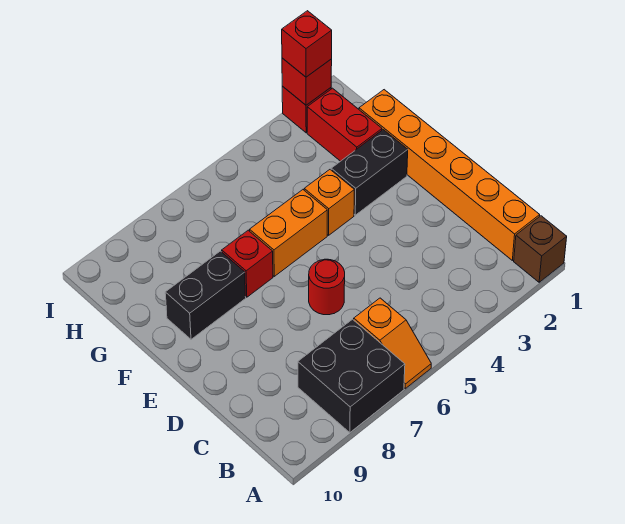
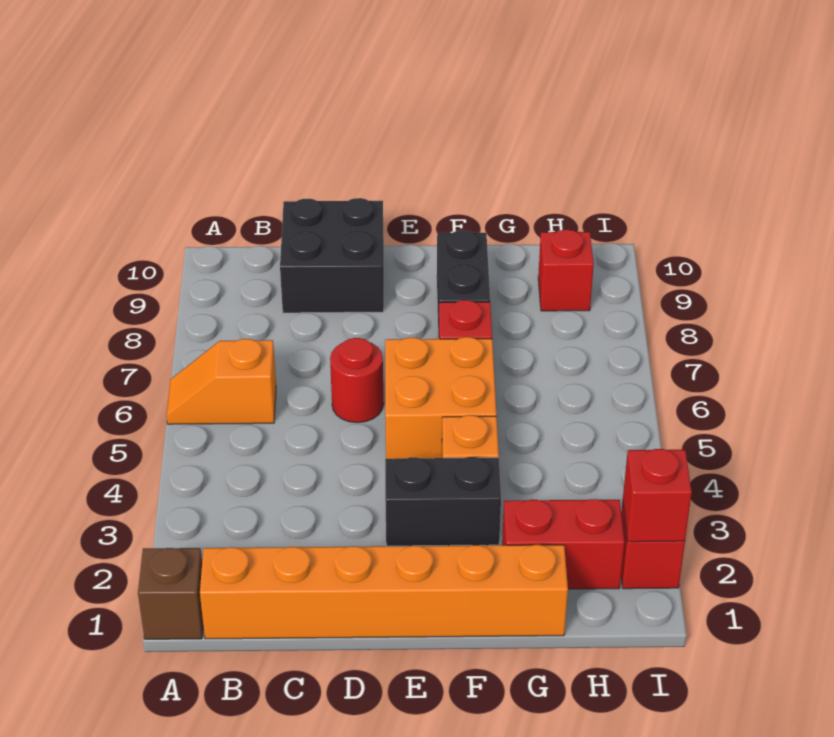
black brick A7:B8 level 1 -> black brick C9:D10 level 1
black brick F2:F3 level 1 -> black brick E3:F3 level 1
orange brick F5:F6 level 1 -> orange brick E5:F6 level 1
red brick I2 level 3 -> red brick H9 level 1

